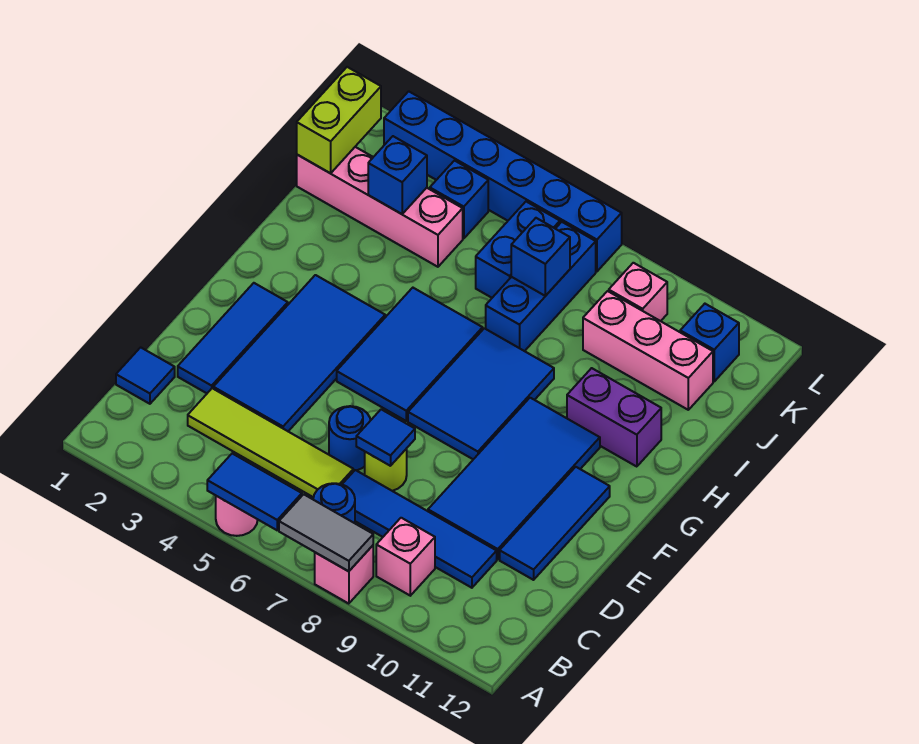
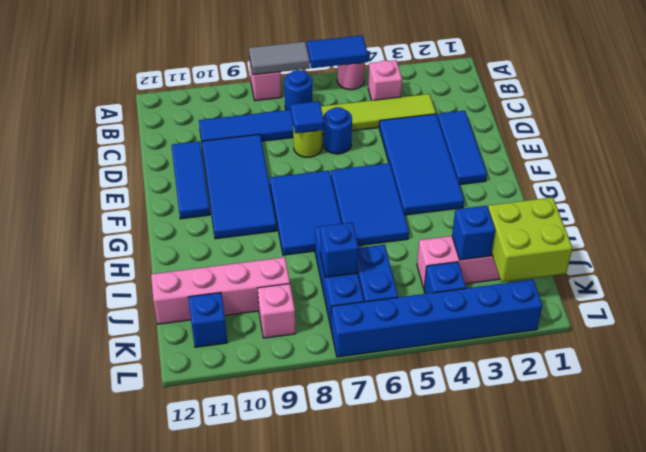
pink brick B9 level 1 -> pink brick B4 level 1
blue tile C1 level 1 -> none
purple brick H10:H11 level 1 -> none
lime brick J1:K1 level 2 -> lime brick J1:K2 level 2
pink brick J9:J11 level 1 -> pink brick J9:J12 level 1

